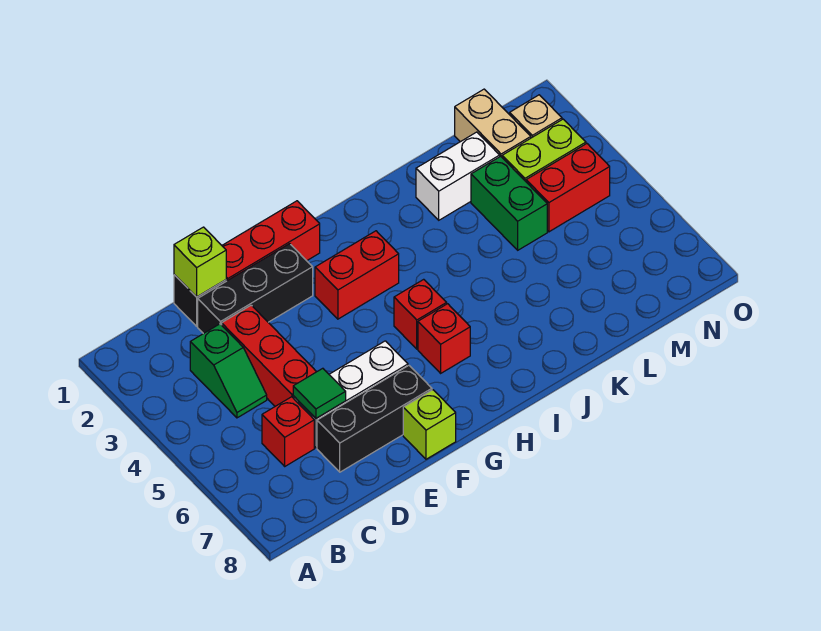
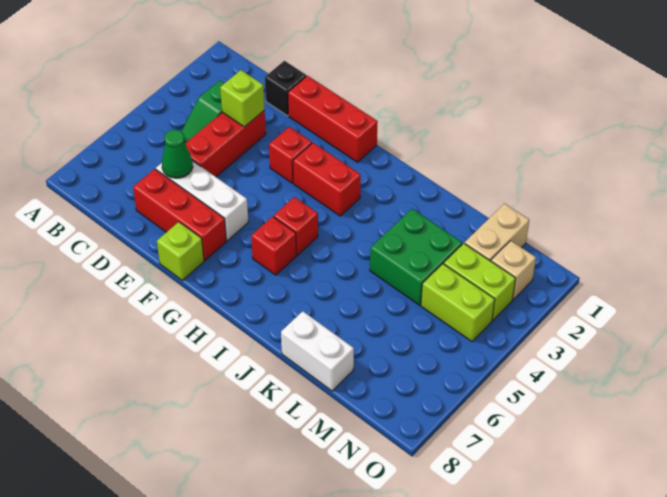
red brick C6 level 1 -> red brick F3 level 1
lime brick D1 level 2 -> lime brick D3 level 2
black brick D2:F2 level 1 -> none
green tile D6 level 2 -> green cone D6 level 2
black brick D7:F7 level 1 -> red brick D7:F7 level 1
white brick K2:L2 level 1 -> white brick K8:L8 level 1
green brick L3:L4 level 1 -> green brick K3:L4 level 1
red brick M4:N4 level 1 -> lime brick M4:N4 level 1

